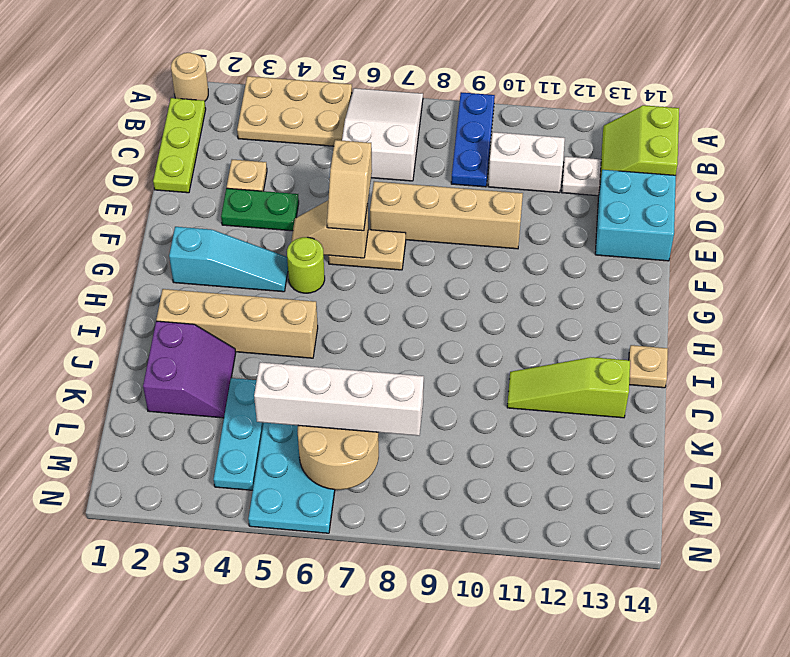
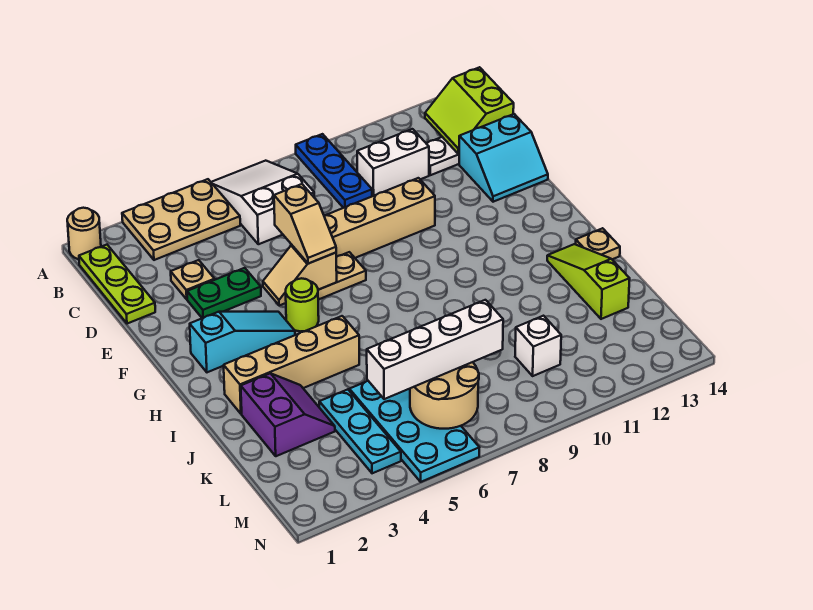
cyan brick D13:E14 level 1 -> cyan slope D13:E14 level 1 top D
lime slope J11:J13 level 1 top 13 -> lime slope I13:K13 level 1 top K
none -> white brick L10 level 1

